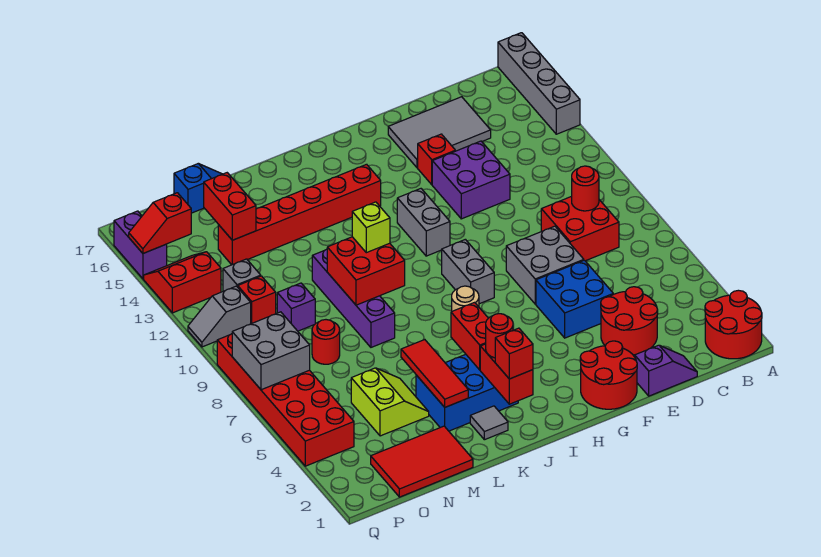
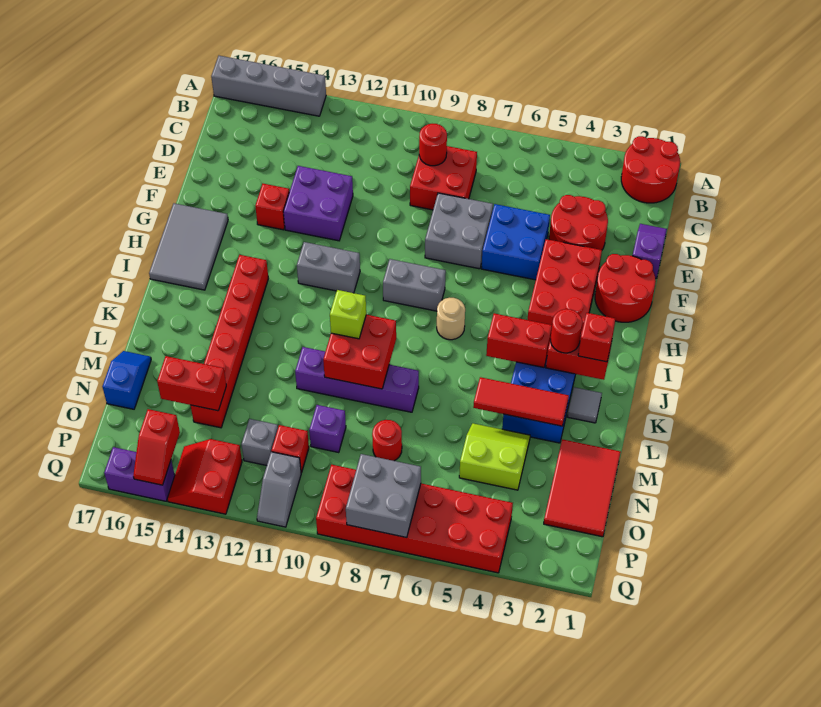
grey tile D15:F16 level 1 -> grey tile G16:I17 level 1
none -> red brick F3:H4 level 1

